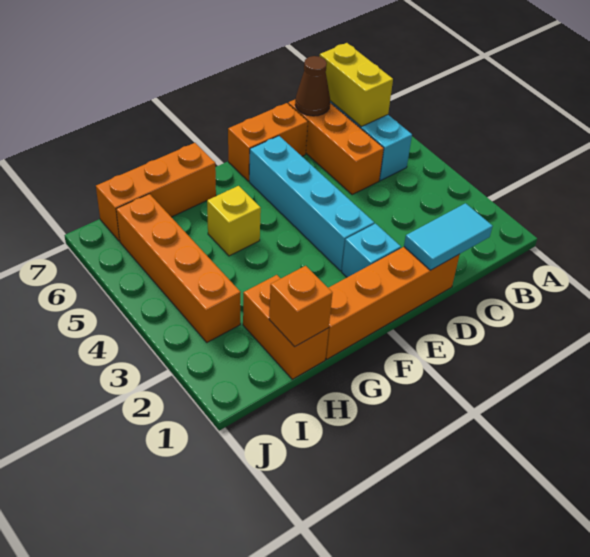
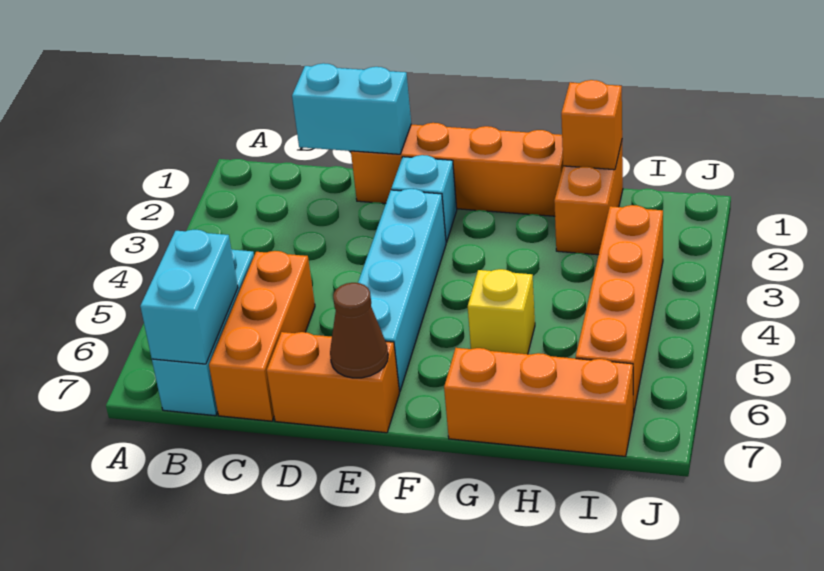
yellow brick B6:B7 level 2 -> cyan brick B6:B7 level 2
cyan tile C1:D1 level 2 -> cyan brick C1:D1 level 2
brown cone C7 level 2 -> brown cone E7 level 2

